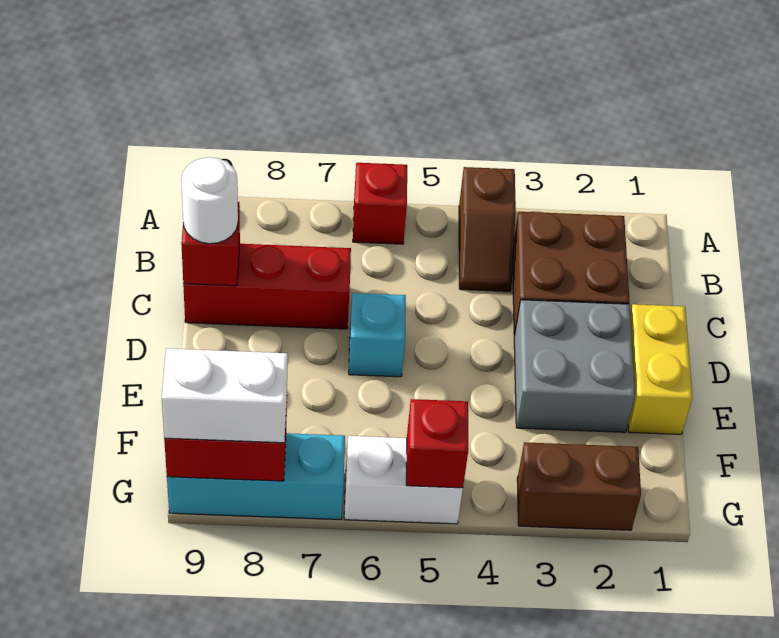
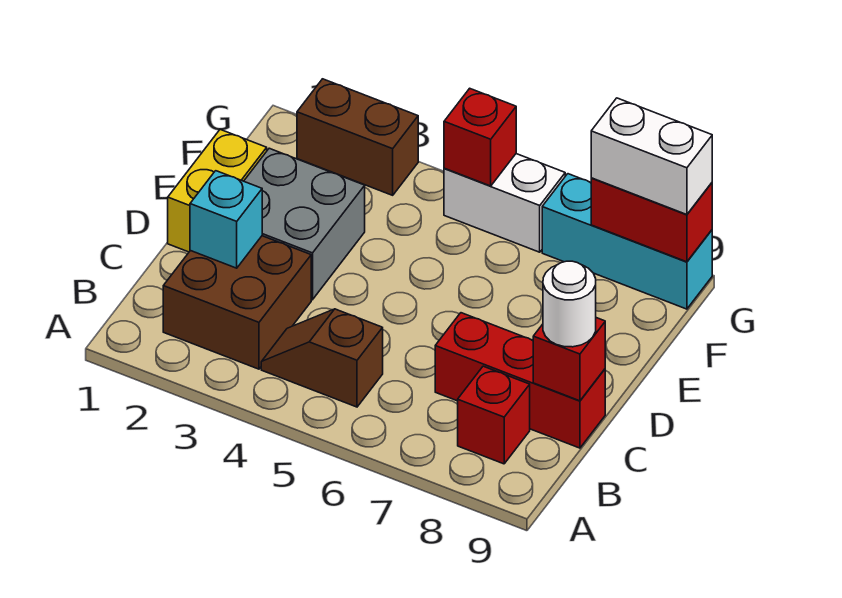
brown slope A4:B4 level 1 top A -> brown slope B4:B5 level 1 top 5
red brick A6 level 1 -> red brick B8 level 1
cyan brick D6 level 1 -> cyan brick C2 level 2

